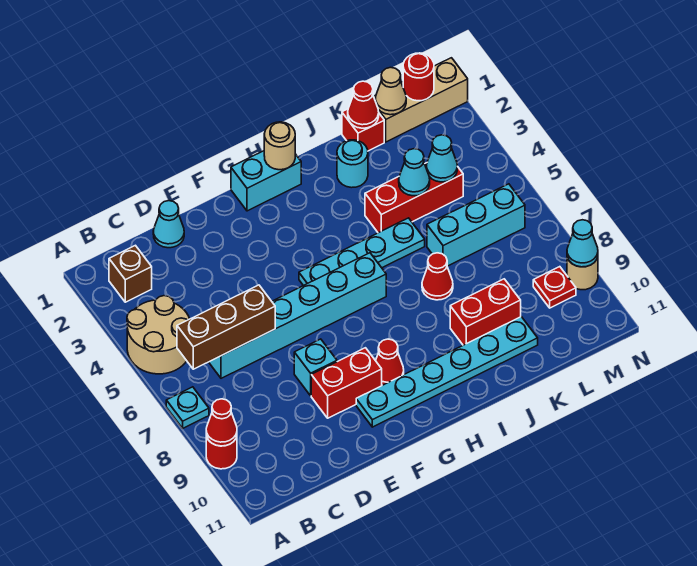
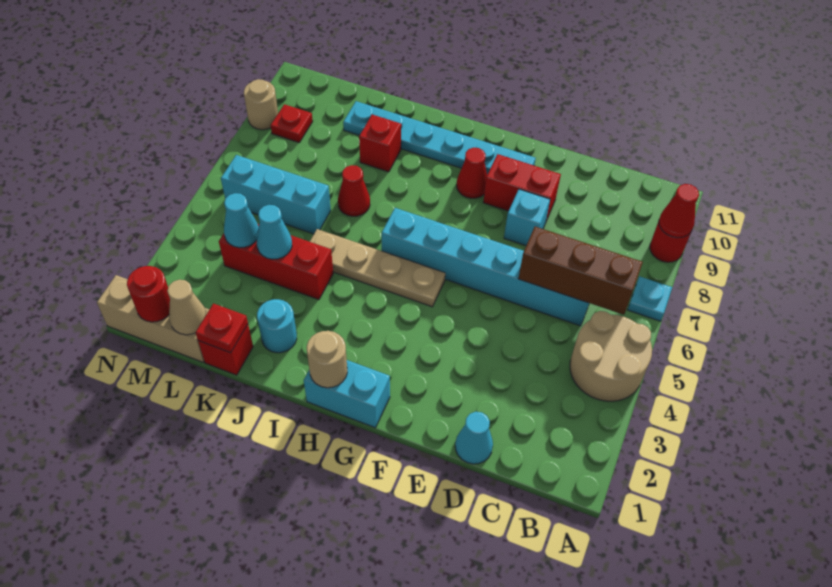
brown brick B2 level 1 -> none
cyan plate G5:J5 level 1 -> tan plate G5:J5 level 1
red brick J9:K9 level 1 -> red brick J9 level 1
red cone K1 level 2 -> red plate K1 level 2
cyan cone N9 level 2 -> none

